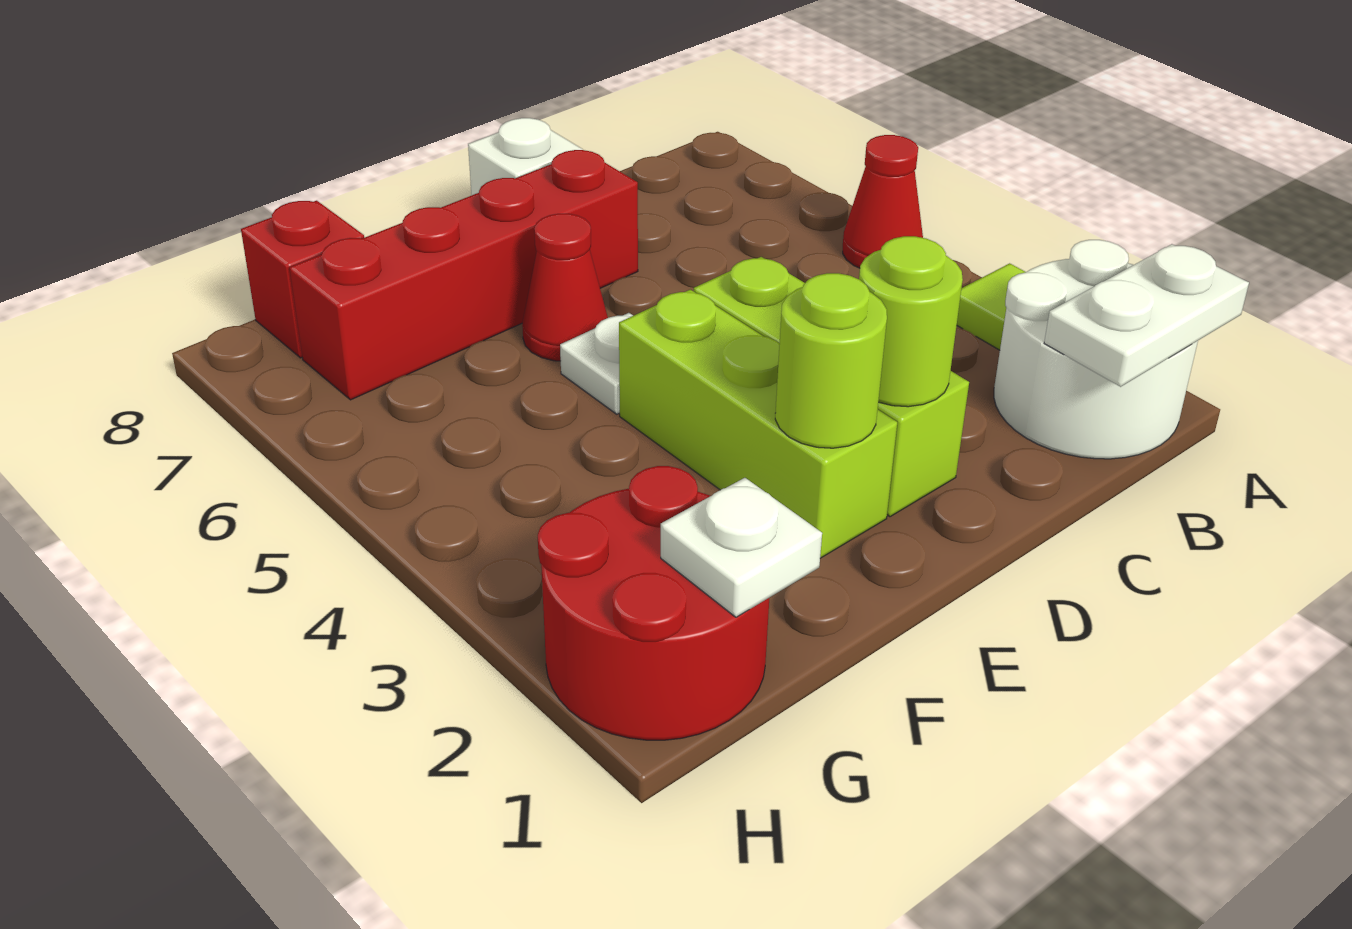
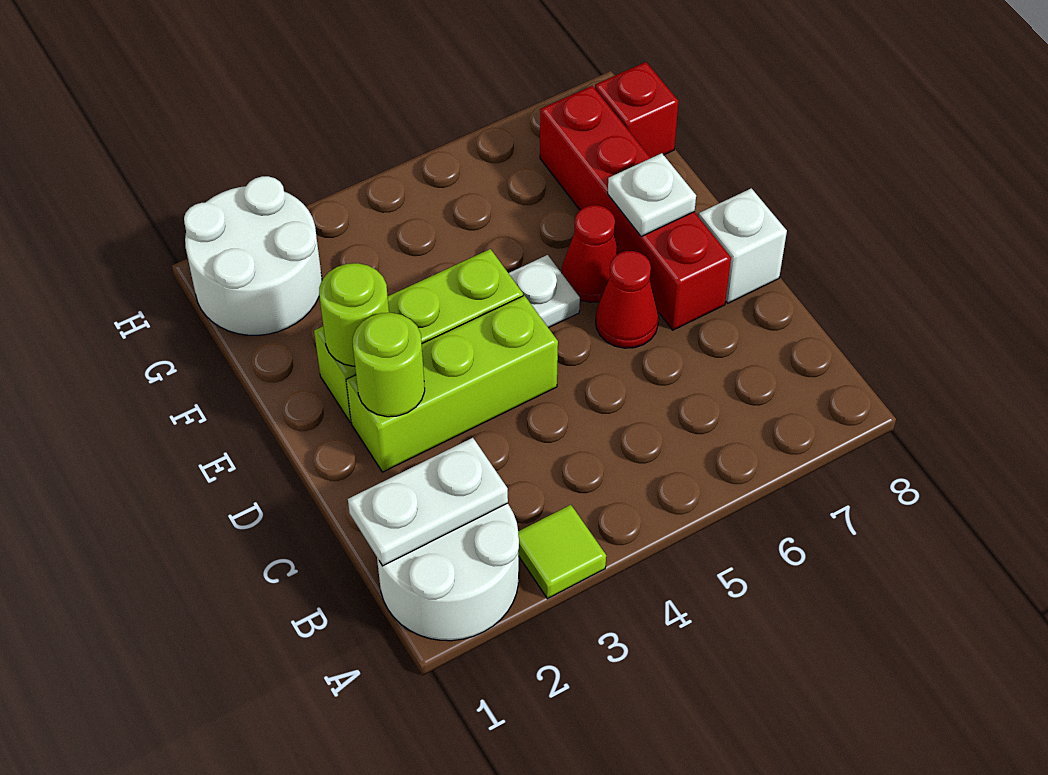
white plate A1:B1 level 2 -> white plate B1:B2 level 2
red cone A5 level 1 -> red cone D6 level 1
red round brick G1:H2 level 1 -> white round brick G1:H2 level 1
white plate G1 level 2 -> white plate E7 level 2

